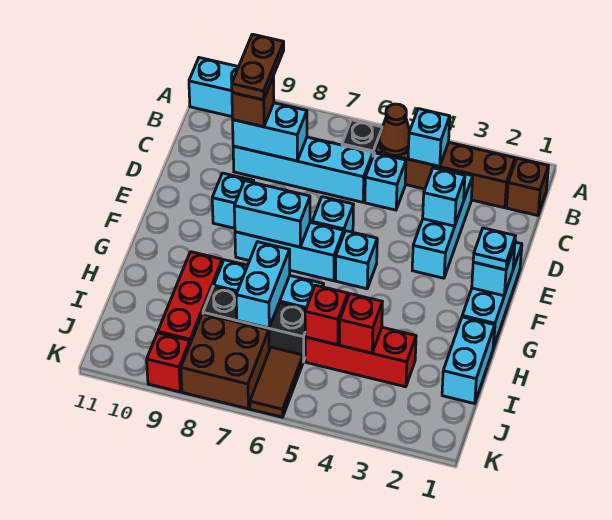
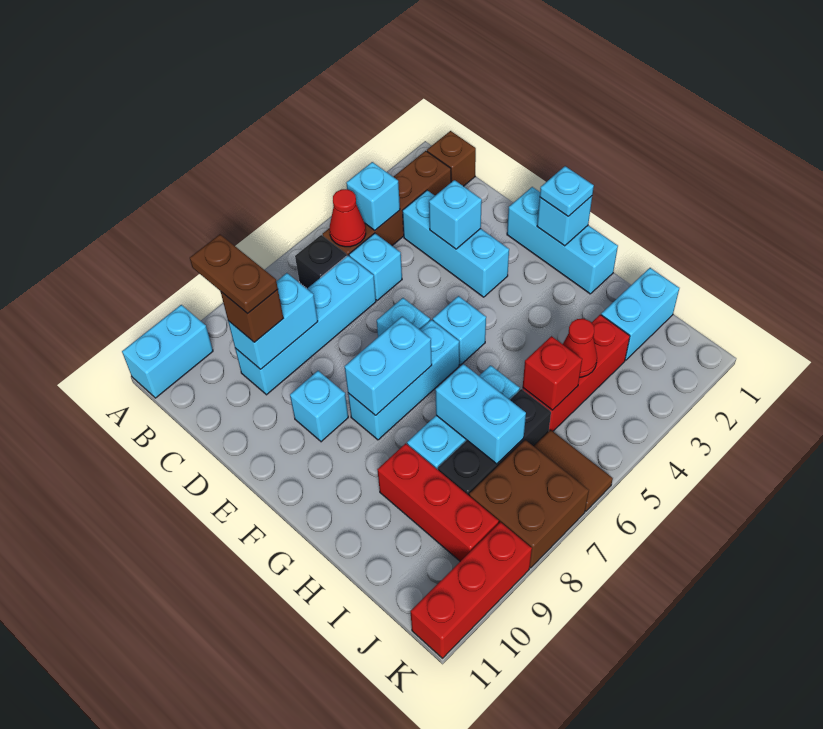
brown cone B5 level 2 -> red cone B5 level 2
cyan brick H1:I1 level 1 -> cyan brick I1:I2 level 1
red brick I4 level 2 -> red cone I4 level 2
red brick K9 level 1 -> red brick K9:K11 level 1

